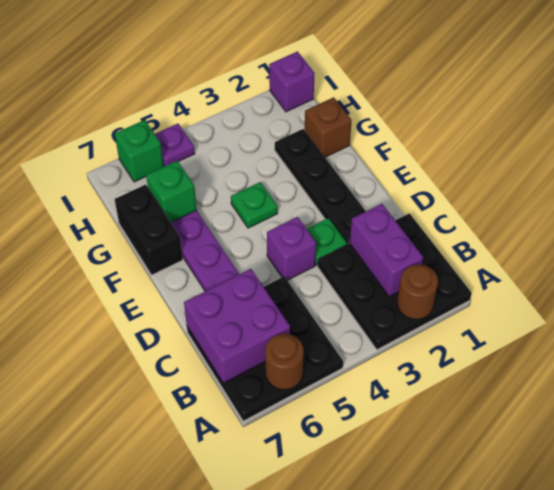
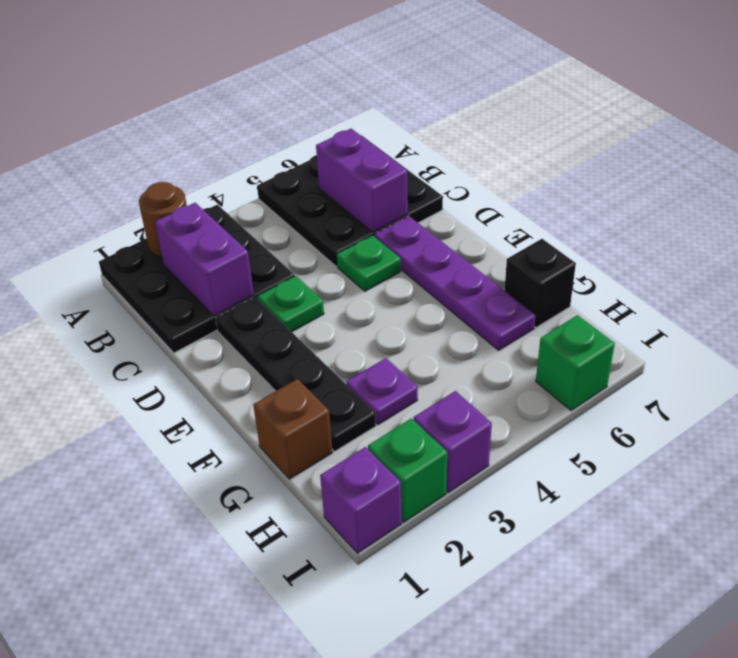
brown round brick A6 level 2 -> none
purple brick B6:C7 level 2 -> purple brick B6:C6 level 2
purple brick D4 level 1 -> purple brick I3 level 1
green plate F4 level 1 -> green plate D5 level 1
black brick F7:G7 level 1 -> black brick G7 level 1
green brick G6 level 2 -> green brick I2 level 1
purple plate I5 level 1 -> purple plate G3 level 1

